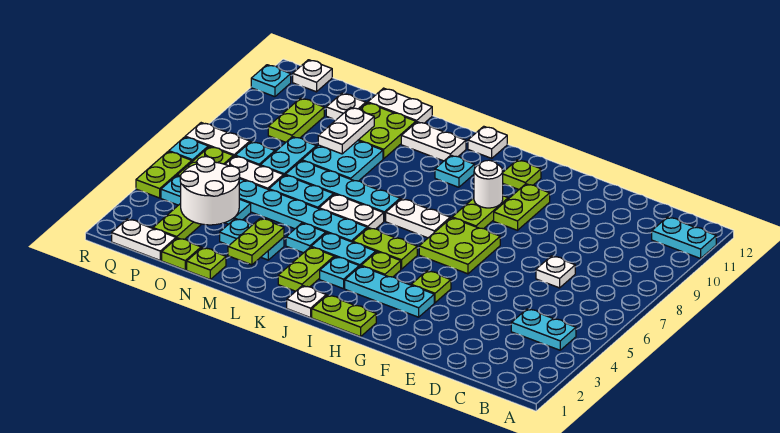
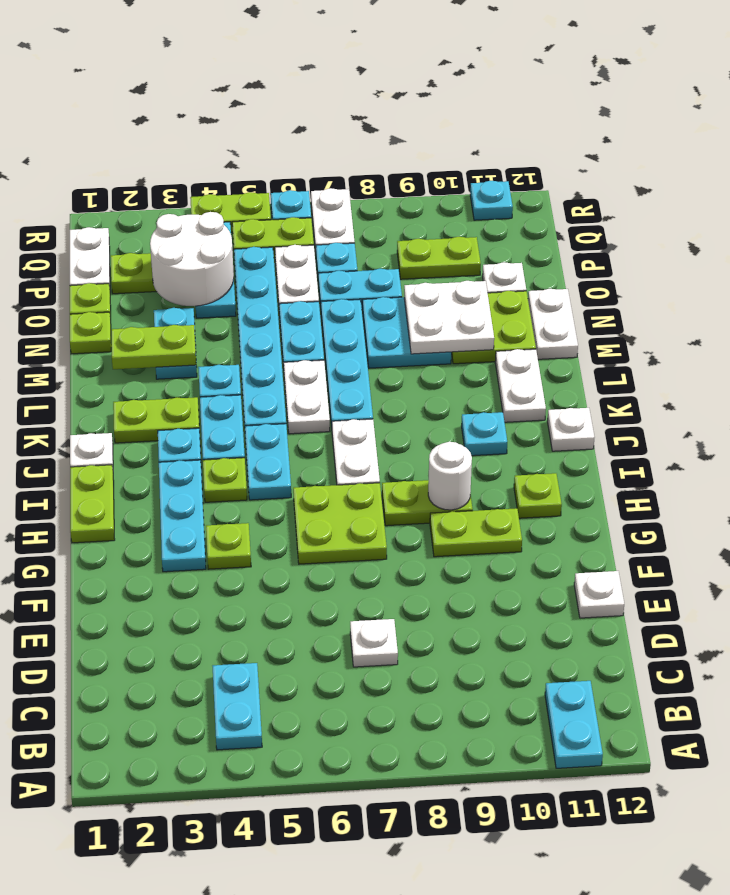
lime plate I5:J5 level 1 -> cyan plate I5:J5 level 1
white plate N9:N10 level 2 -> white plate M9:N10 level 2
white plate Q12 level 1 -> white plate E12 level 1

